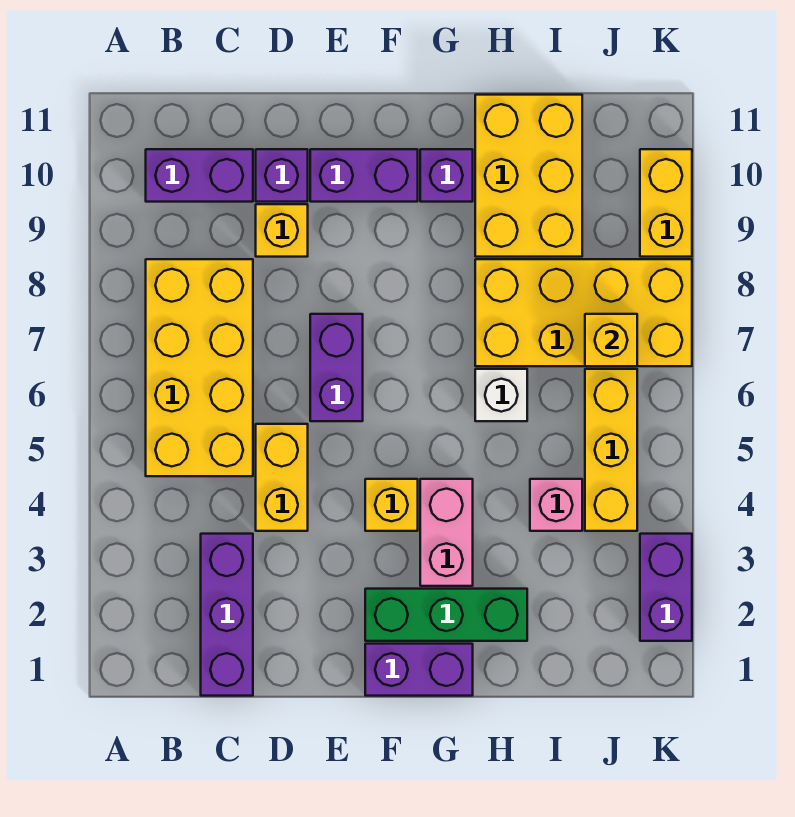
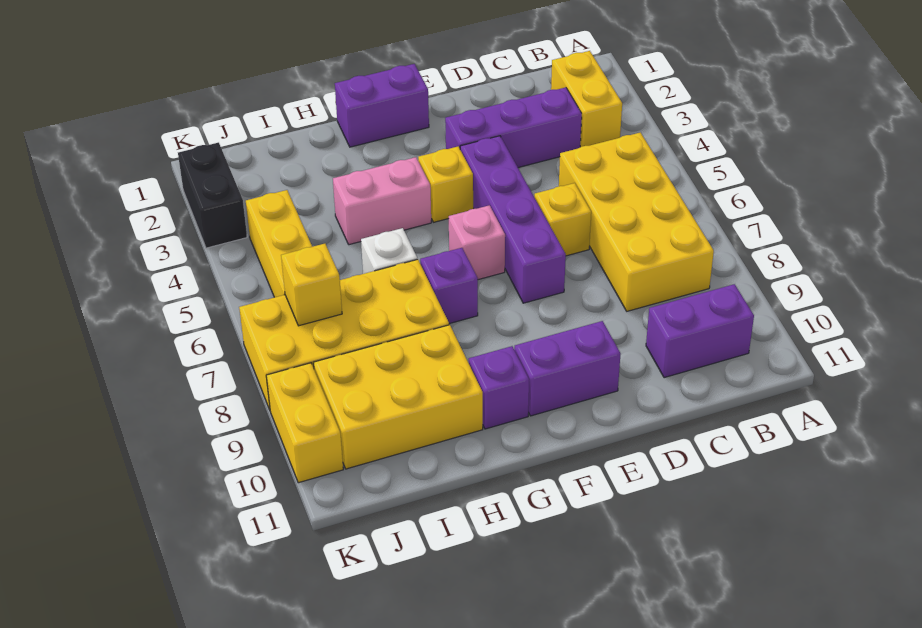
purple brick C1:C3 level 1 -> purple brick C3:E3 level 1
yellow brick D4:D5 level 1 -> yellow brick B2:B3 level 1
yellow brick D9 level 1 -> yellow brick D6 level 1
purple brick D10 level 1 -> purple brick G7 level 1
purple brick E6:E7 level 1 -> purple brick E4:E7 level 1
green brick F2:H2 level 1 -> none
pink brick G3:G4 level 1 -> pink brick G4:H4 level 1
yellow brick H9:I11 level 1 -> yellow brick H9:J10 level 1
pink brick I4 level 1 -> pink brick F6 level 1
purple brick K2:K3 level 1 -> black brick K2:K3 level 1

